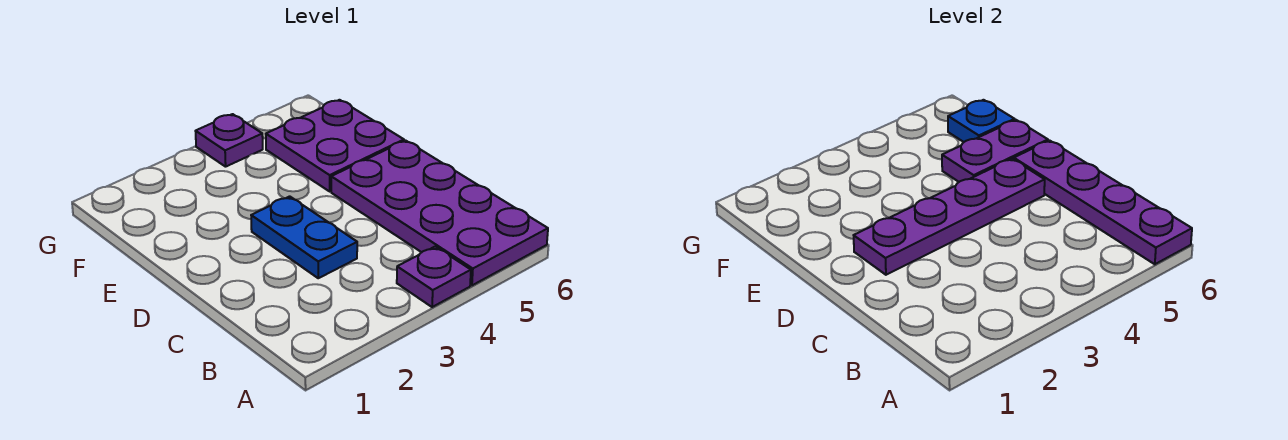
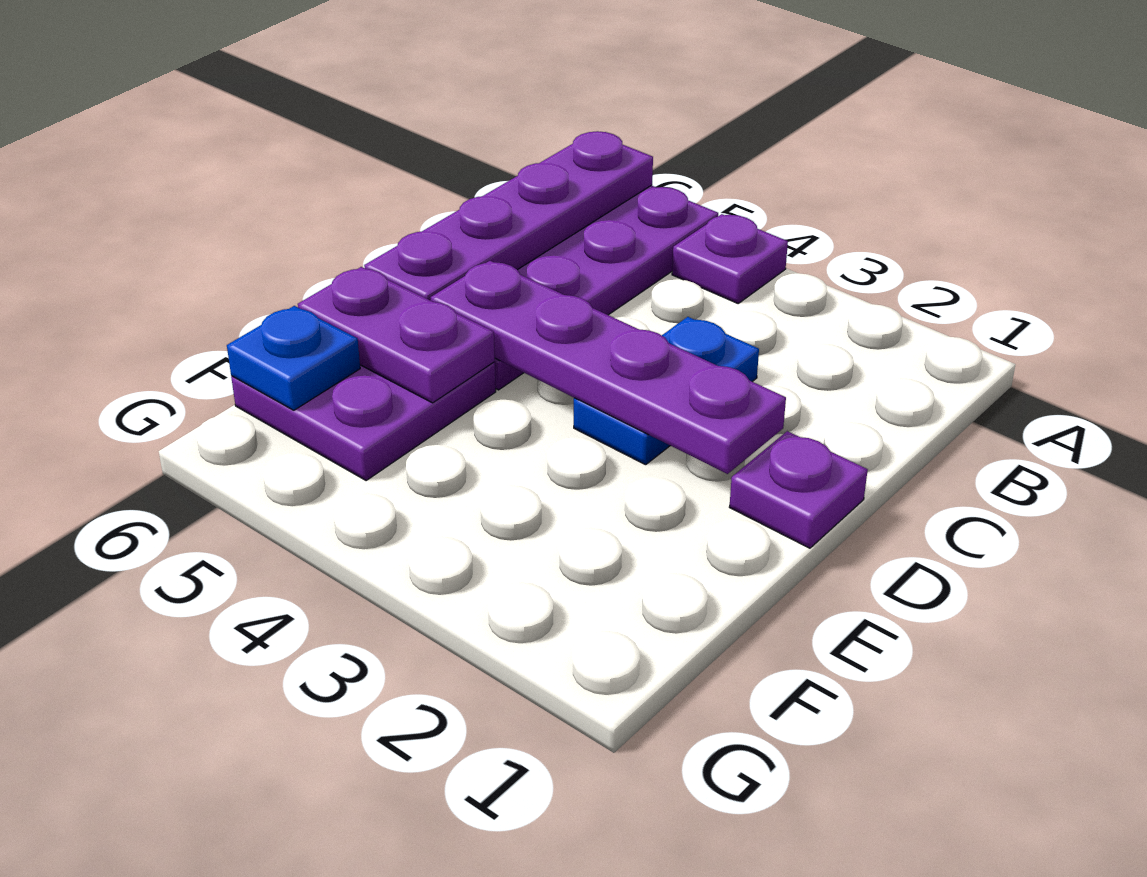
purple plate G4 level 1 -> purple plate D1 level 1

